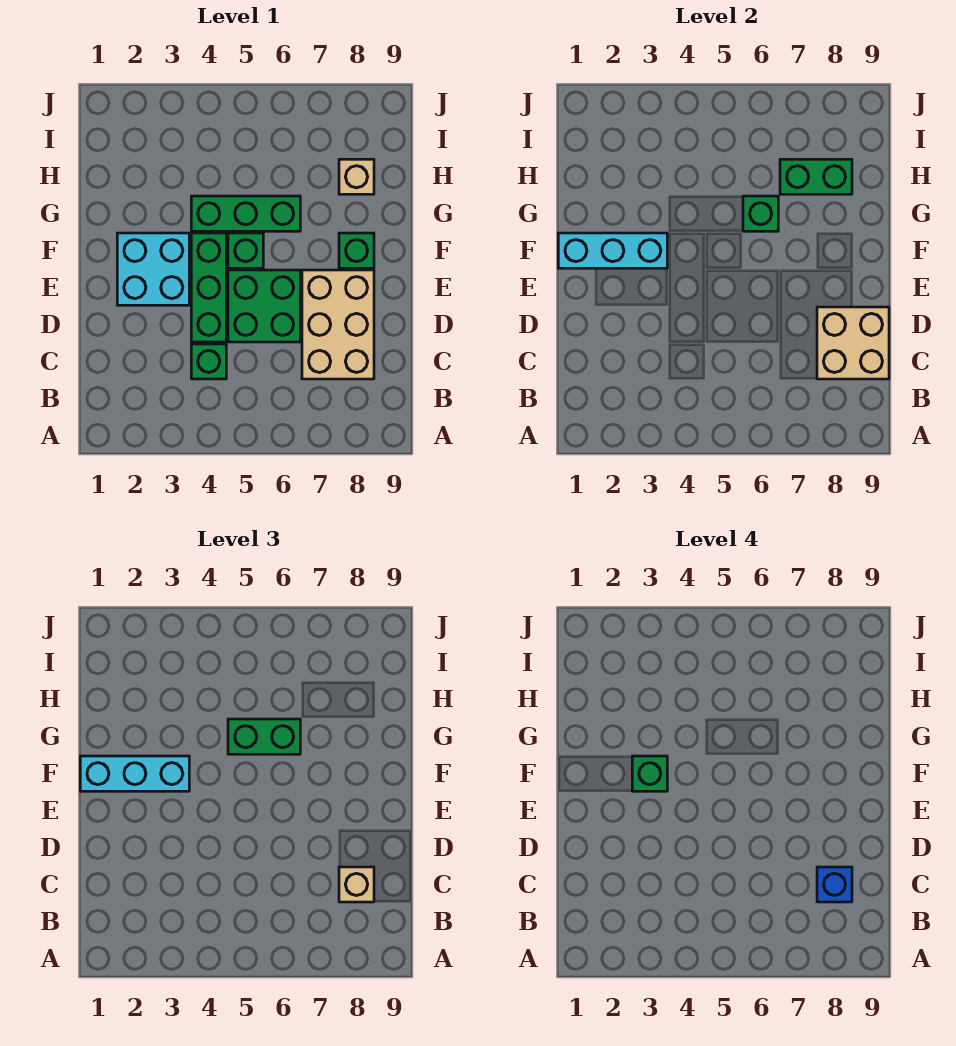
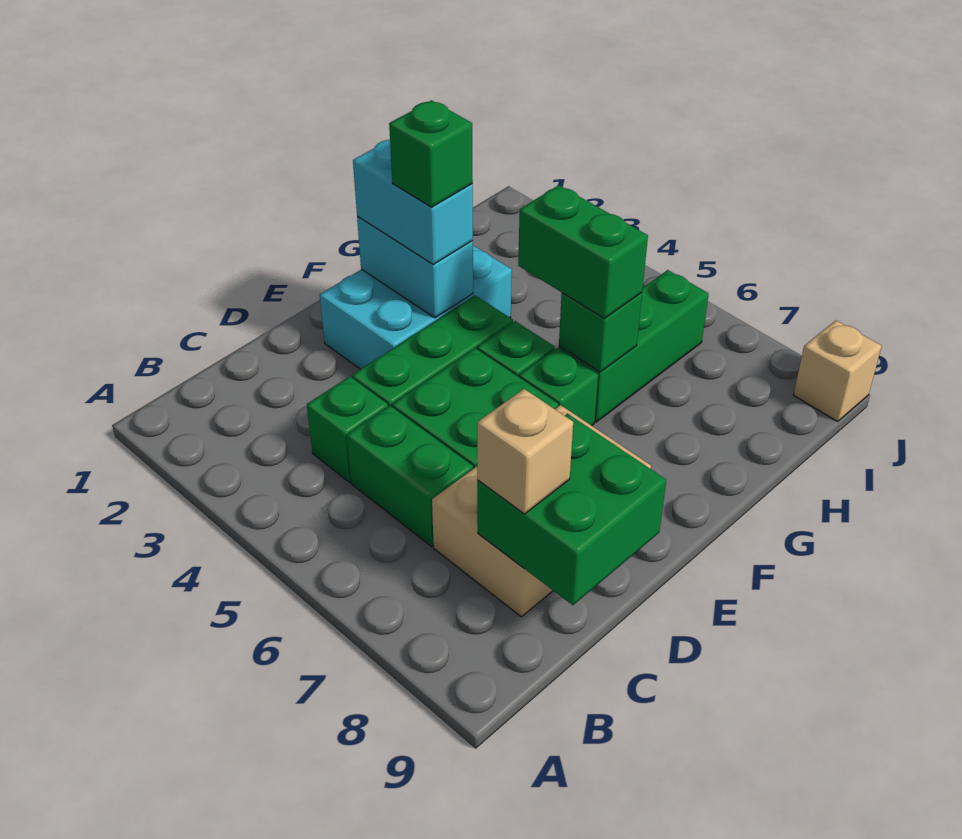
tan brick C8:D9 level 2 -> green brick C8:D9 level 2
blue brick C8 level 4 -> none
cyan brick E2:F3 level 1 -> cyan brick E2:G3 level 1
cyan brick F1:F3 level 2 -> cyan brick F2:F3 level 2
cyan brick F1:F3 level 3 -> cyan brick F2:F3 level 3
green brick F8 level 1 -> green brick F6 level 1
green brick G4:G6 level 1 -> green brick G6:I6 level 1
green brick H7:H8 level 2 -> green brick C5:C6 level 1
tan brick H8 level 1 -> tan brick J9 level 1

